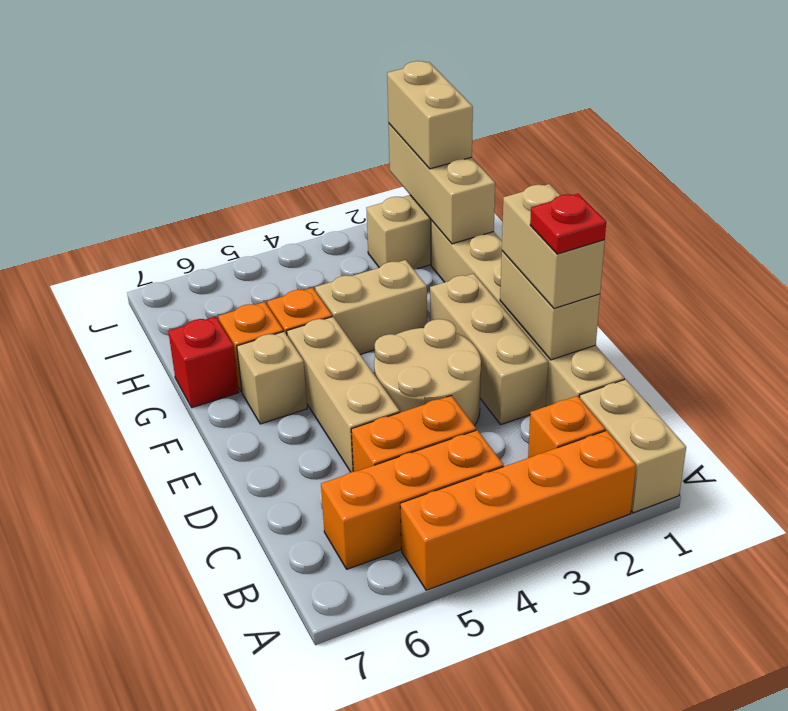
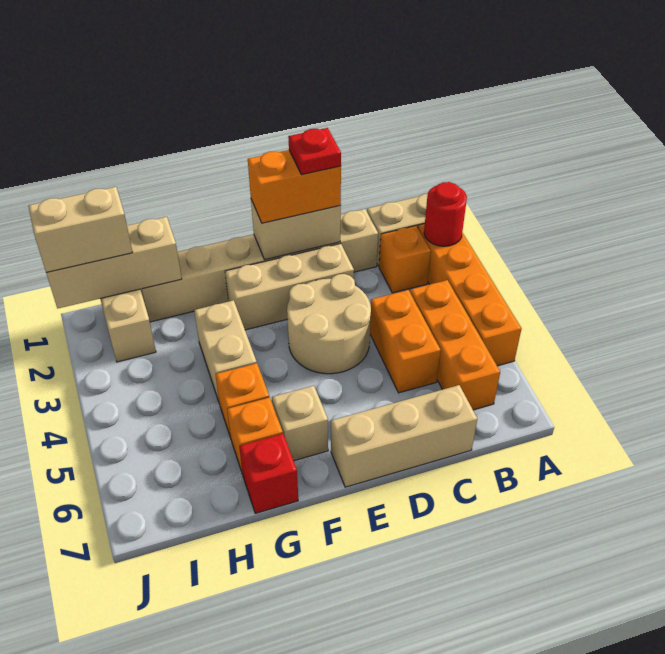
none -> red round brick A2 level 2
tan brick D1:E1 level 3 -> orange brick D1:E1 level 3
tan brick D5:F5 level 1 -> tan brick C7:E7 level 1

